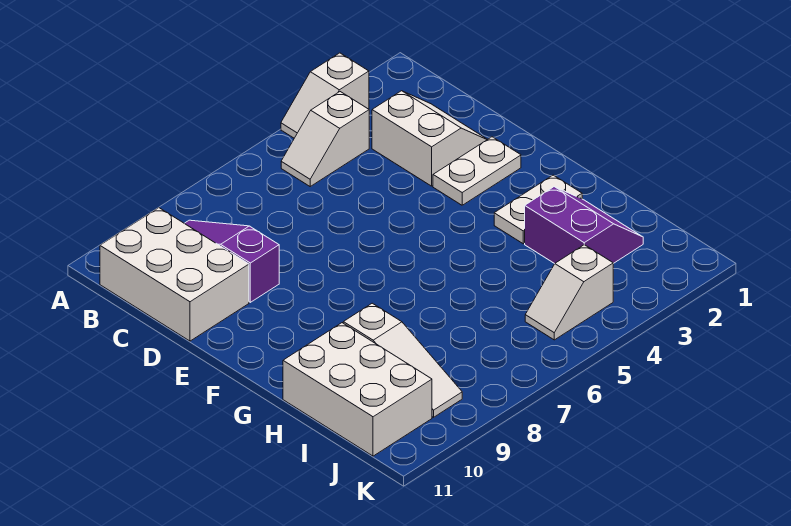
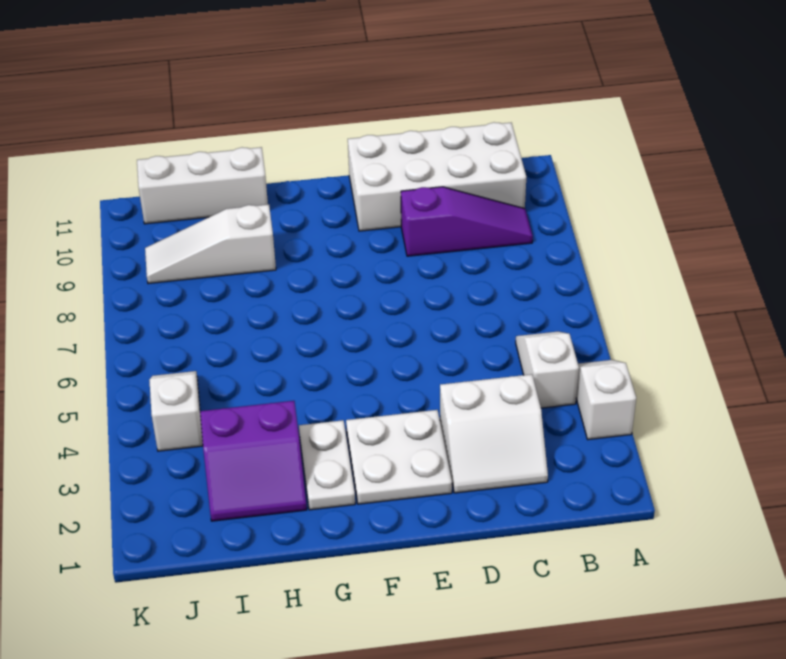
white brick B10:D11 level 1 -> white brick B10:E11 level 1
white plate E2:E3 level 1 -> white plate E2:F3 level 1
white brick H10:J11 level 1 -> white brick H11:J11 level 1

